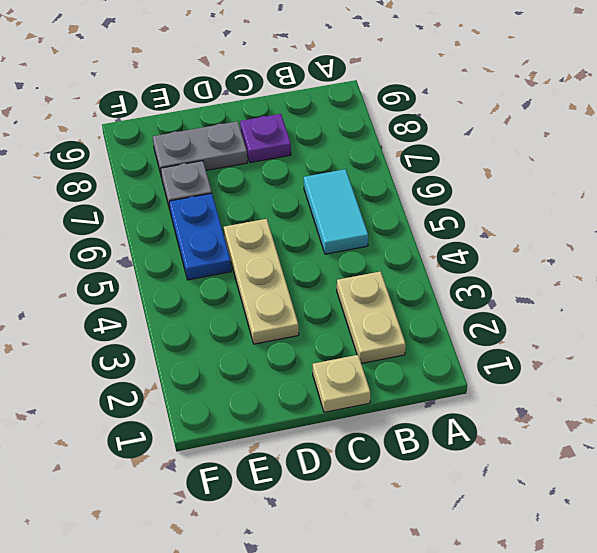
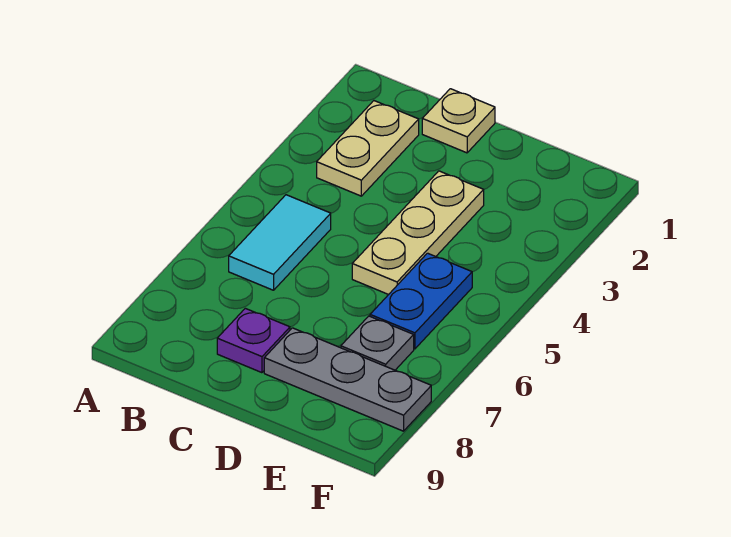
grey plate D8:E8 level 1 -> grey plate D8:F8 level 1

